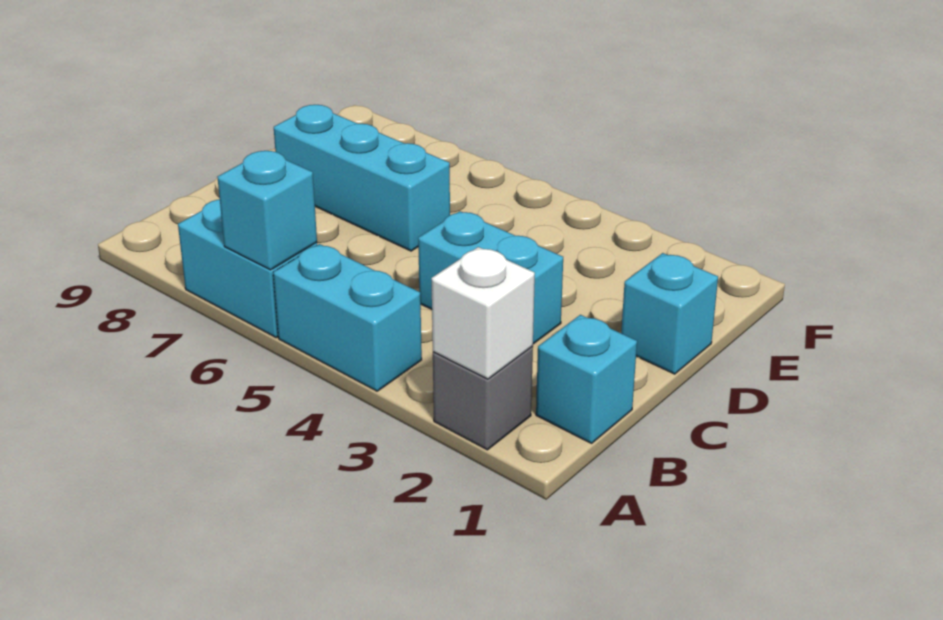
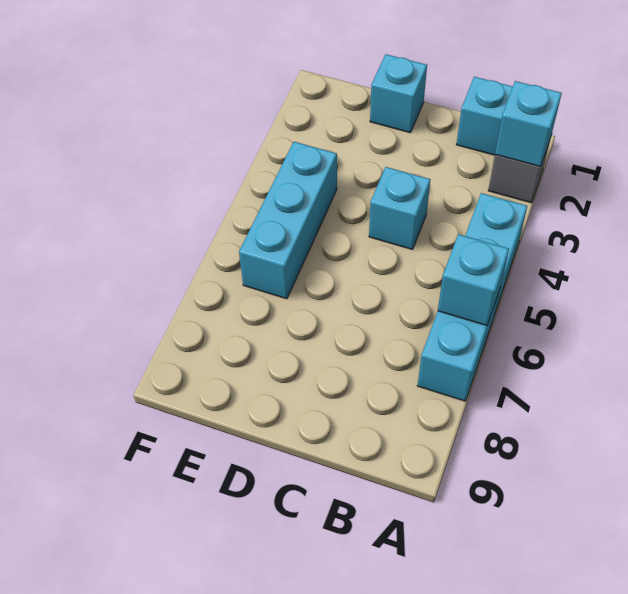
white brick A2 level 2 -> cyan brick A2 level 2
cyan brick C3:C4 level 1 -> cyan brick C4 level 1
cyan brick D6:D8 level 1 -> cyan brick E4:E6 level 1

